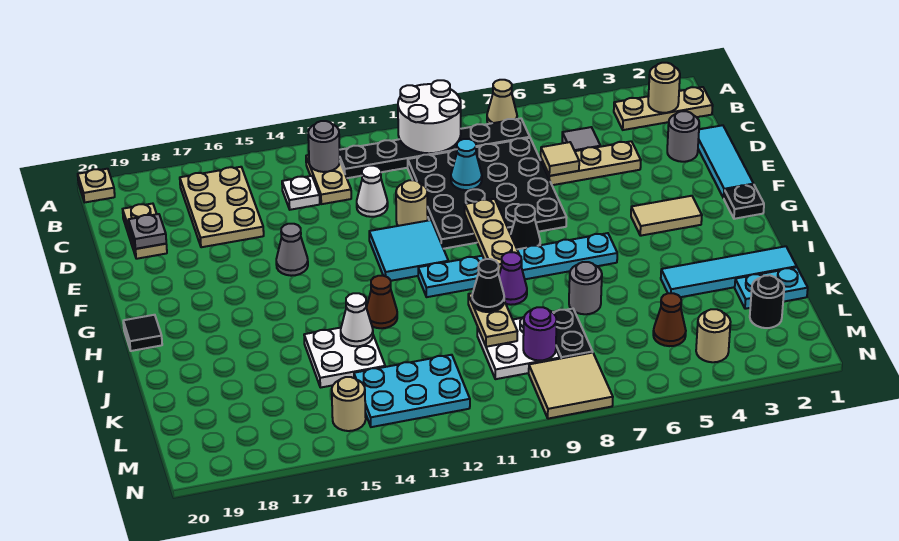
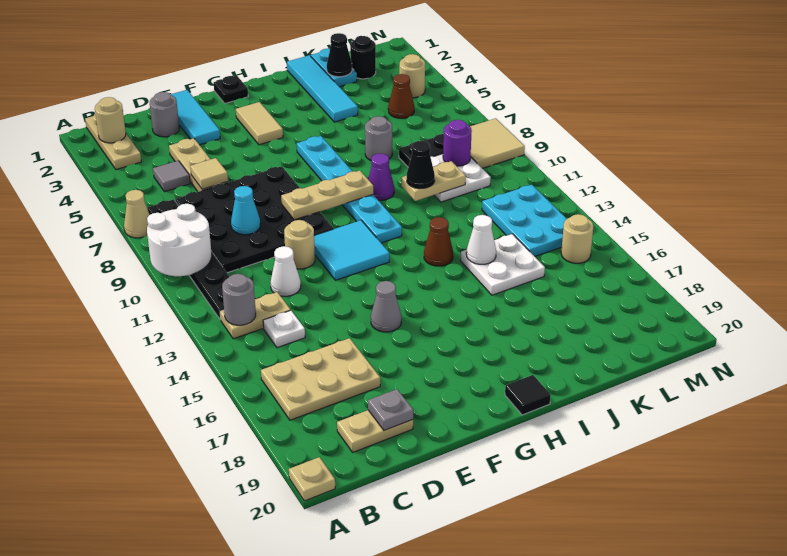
cyan tile D1:F1 level 1 -> cyan tile E1:E3 level 1
black cone G8 level 1 -> black cone K2 level 2

